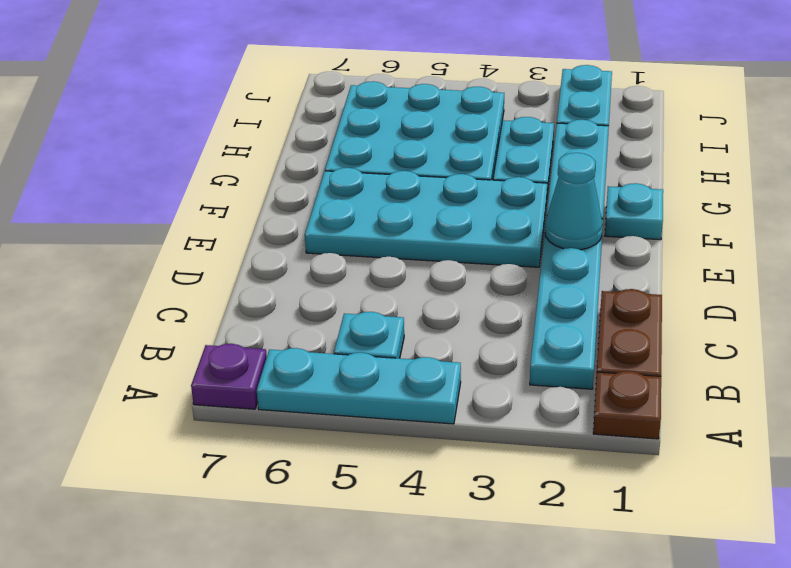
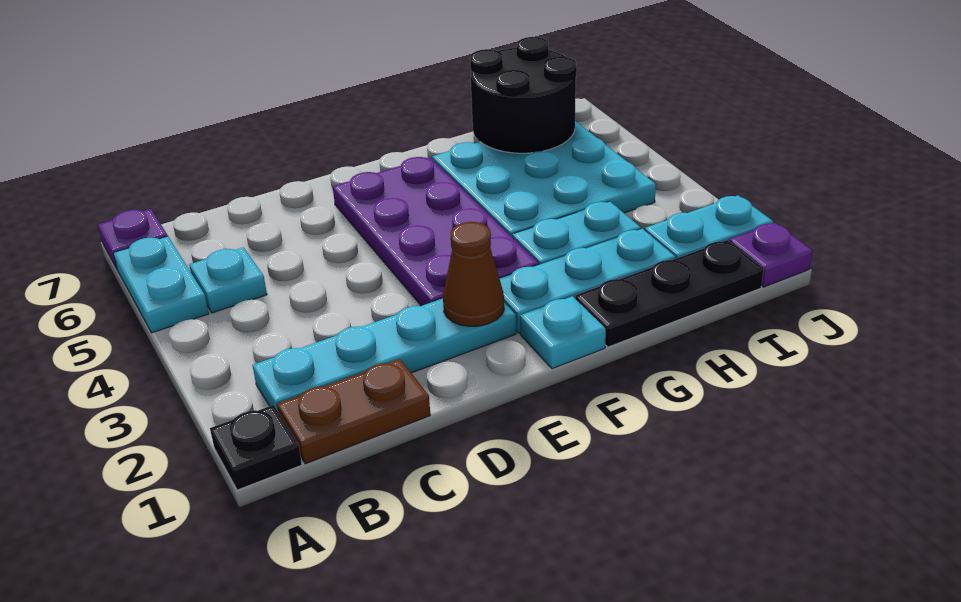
brown plate A1 level 1 -> black plate A1 level 1
cyan plate A4:A6 level 1 -> cyan plate A5:A6 level 1
cyan cone E2 level 2 -> brown cone E2 level 2
cyan plate E3:F6 level 1 -> purple plate E3:F6 level 1
none -> black plate G1:I1 level 1
none -> black round brick H6:I7 level 2
none -> purple plate J1 level 1

